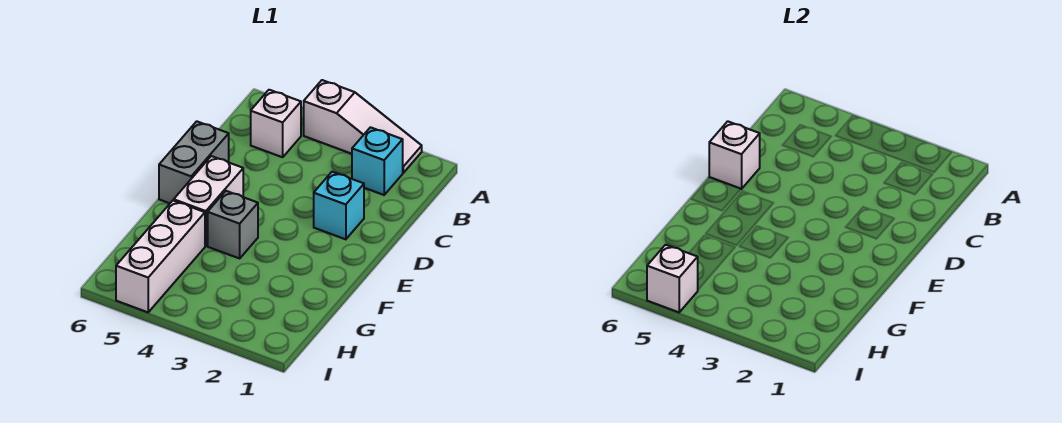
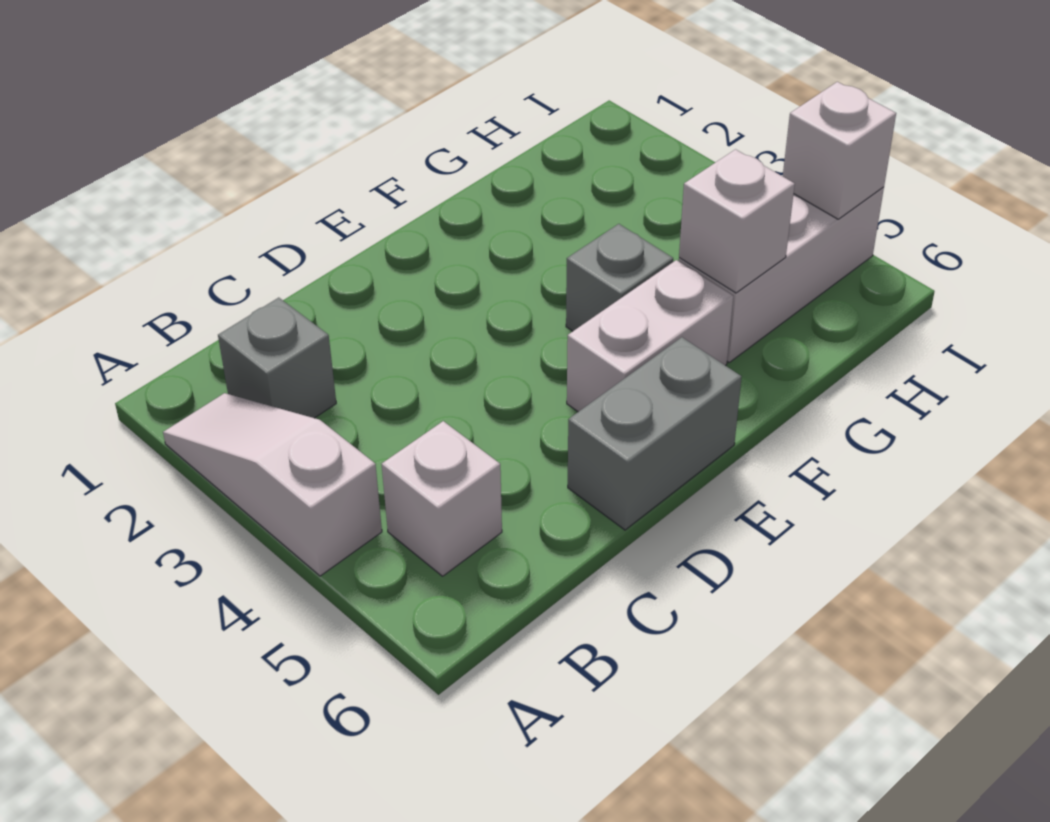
cyan brick B2 level 1 -> grey brick B2 level 1
cyan brick D2 level 1 -> none
white brick D6 level 2 -> white brick G5 level 2

